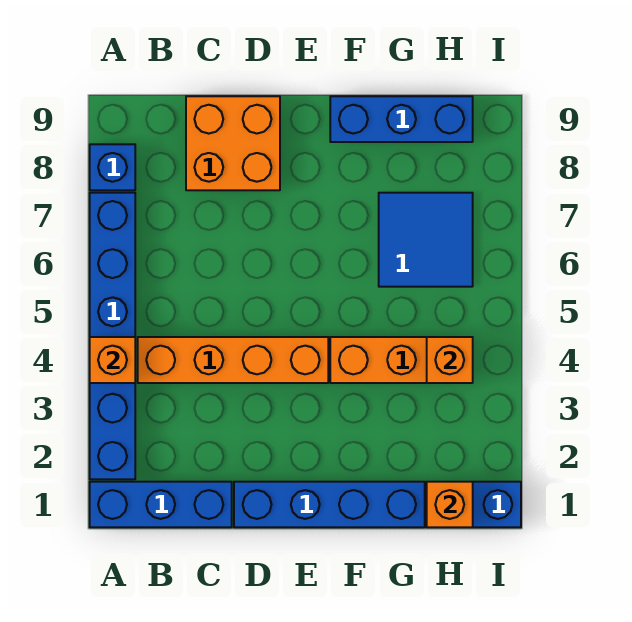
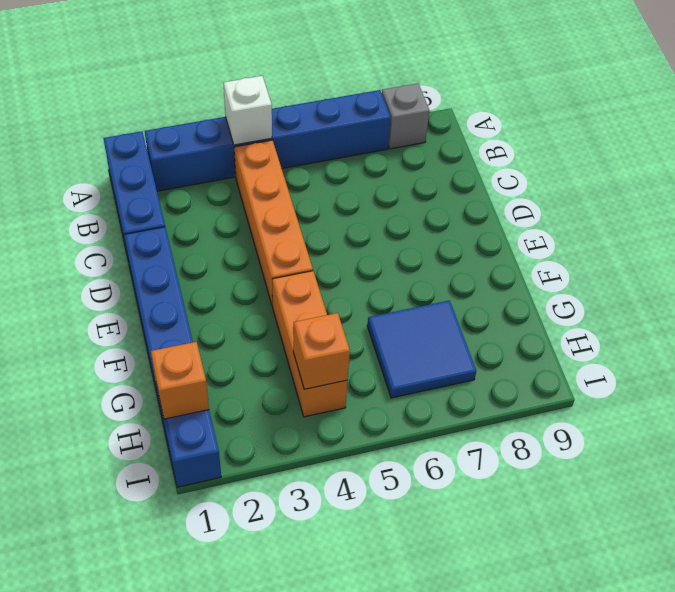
orange brick A4 level 2 -> white brick A4 level 2
blue brick A8 level 1 -> grey brick A8 level 1
orange brick C8:D9 level 1 -> none
blue brick F9:H9 level 1 -> none

